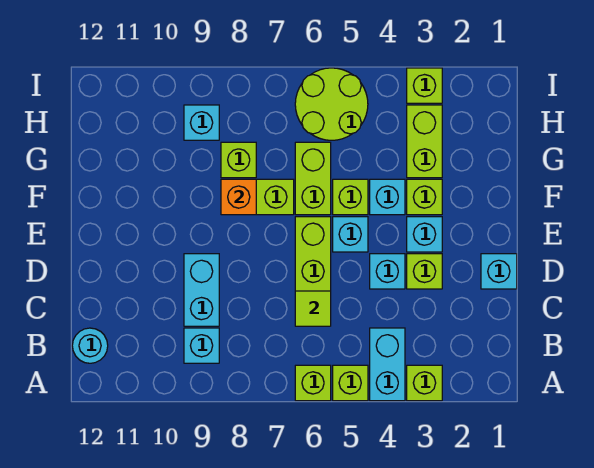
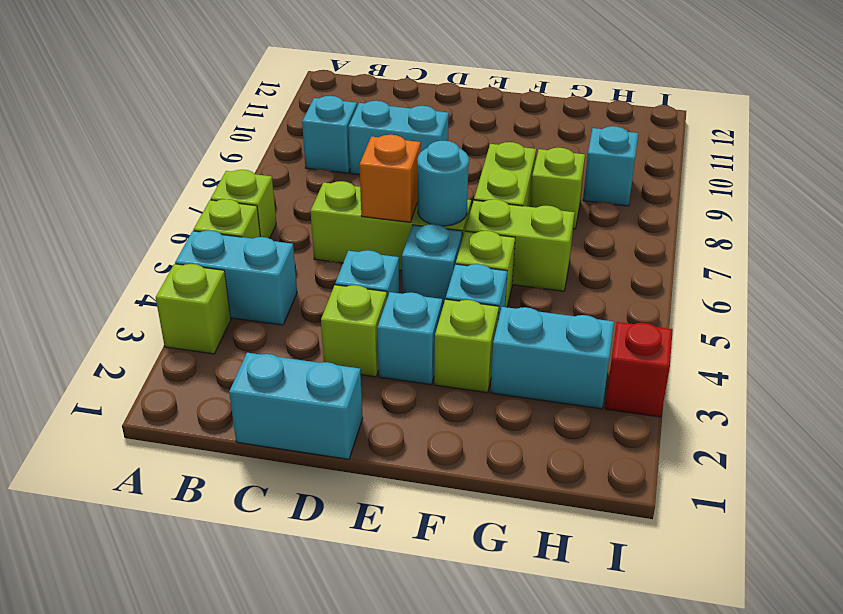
cyan round brick B12 level 1 -> cyan round brick E6 level 2
lime tile C6 level 2 -> none
cyan brick D1 level 1 -> cyan brick C1:D1 level 1
orange brick F8 level 2 -> orange brick D6 level 2
lime brick G3:H3 level 1 -> cyan brick G3:H3 level 1
lime round brick H5:I6 level 1 -> none
lime brick I3 level 1 -> red brick I3 level 1

